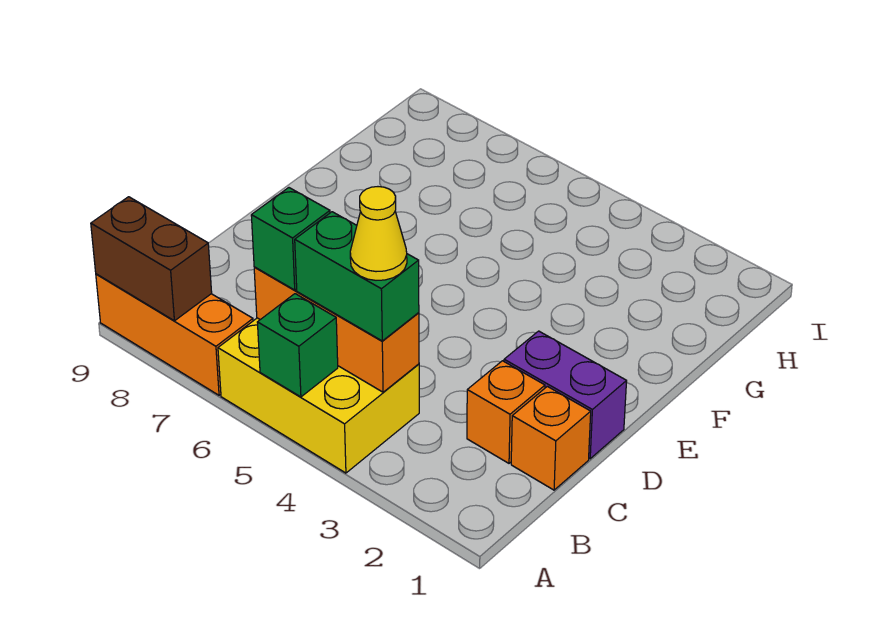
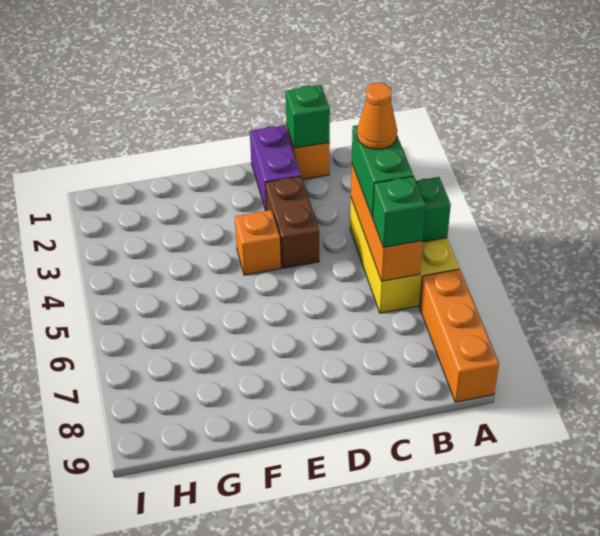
brown brick A8:A9 level 2 -> brown brick D3:D4 level 1
yellow cone B4 level 4 -> orange cone B4 level 4
none -> green brick C1 level 2
orange brick C2 level 1 -> orange brick E4 level 1

